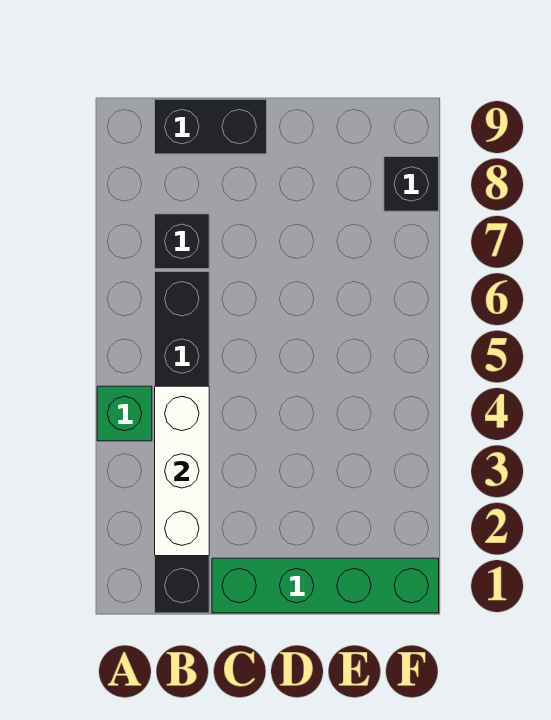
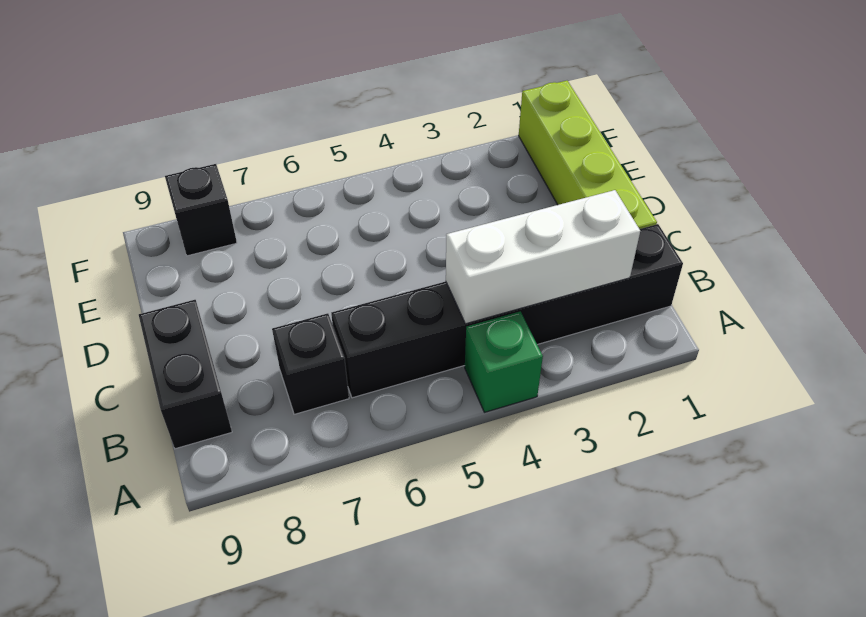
green brick C1:F1 level 1 -> lime brick C1:F1 level 1

